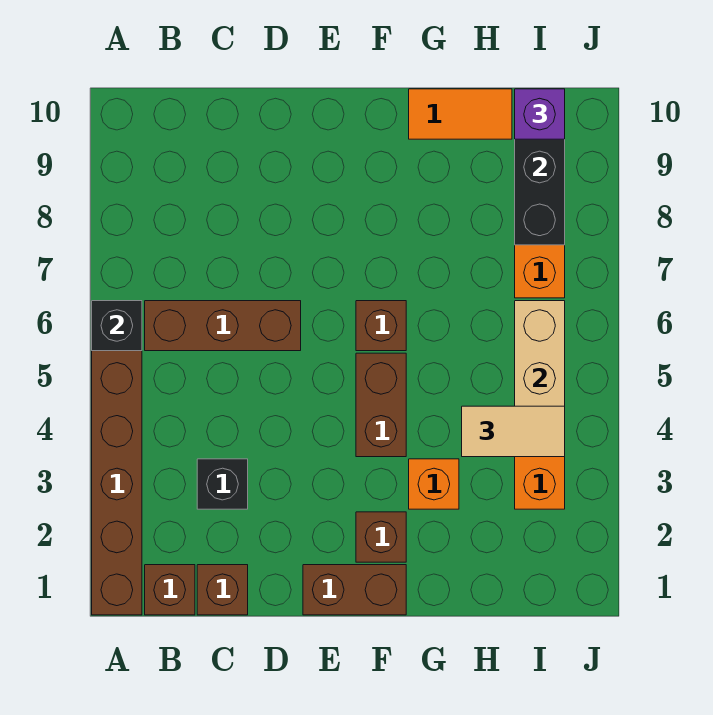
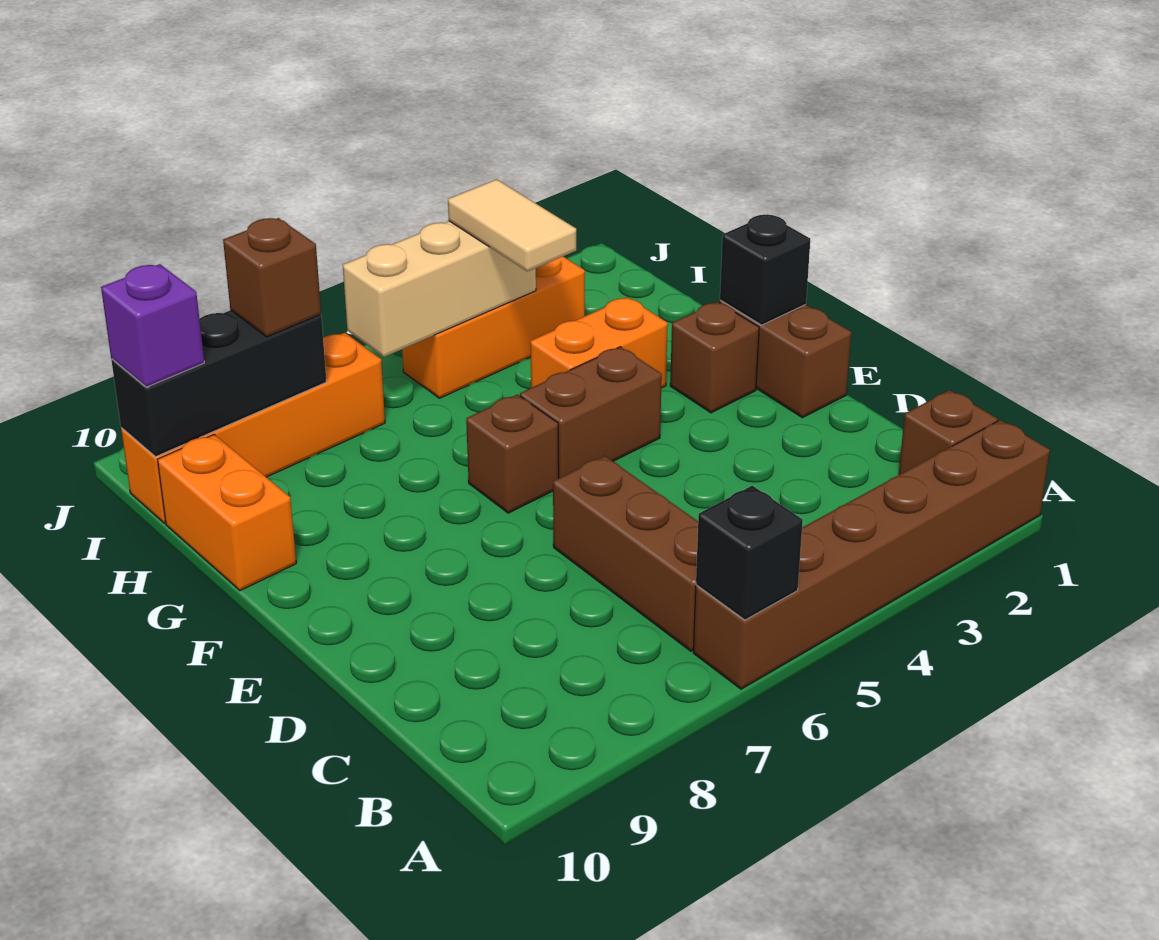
brown brick C1 level 1 -> brown brick I8 level 3
black brick C3 level 1 -> black brick F1 level 2
orange brick G3 level 1 -> orange brick G3:G4 level 1
orange tile G10:H10 level 1 -> orange brick G10:H10 level 1

